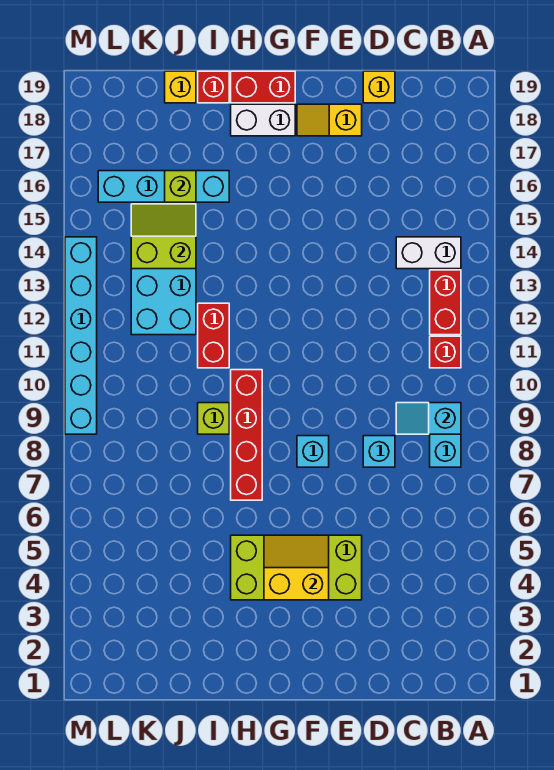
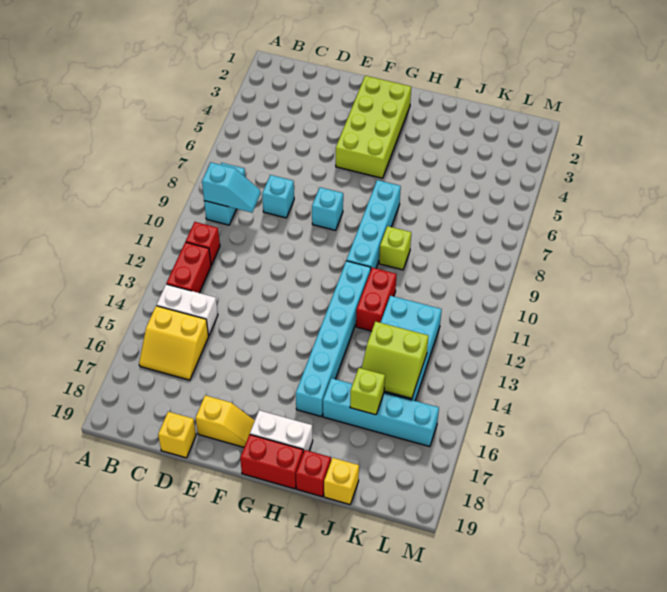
lime brick E4:H5 level 1 -> lime brick F2:G5 level 1
yellow slope F4:G5 level 2 top 4 -> yellow slope B15:C16 level 1 top 15
red brick H7:H10 level 1 -> cyan brick H7:H10 level 1
cyan brick M9:M14 level 1 -> cyan brick H11:H16 level 1

